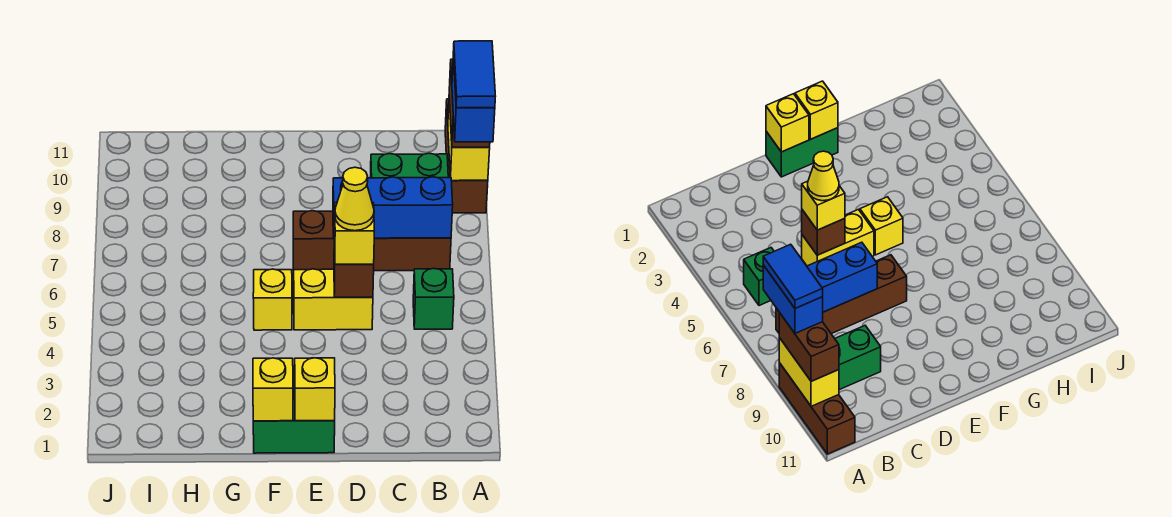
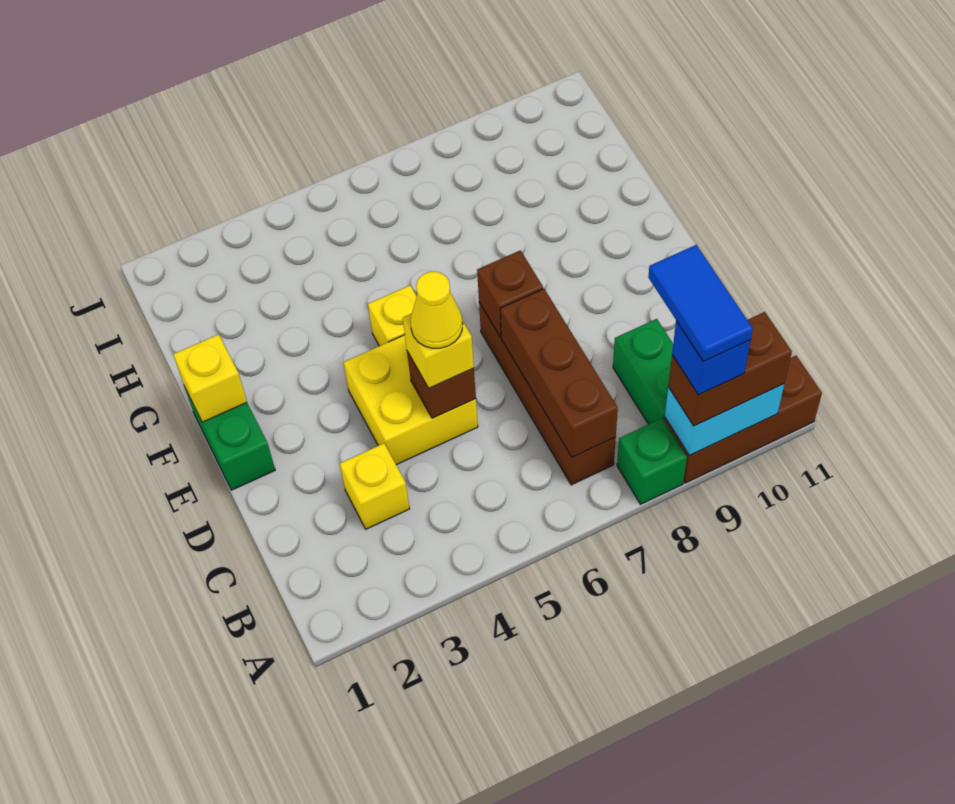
blue brick A8:A9 level 4 -> blue brick A9 level 4
blue tile A8:A9 level 5 -> blue tile A9:B9 level 5
yellow brick A9:A10 level 2 -> cyan brick A9:A10 level 2
green brick B5 level 1 -> green brick A8 level 1
blue brick B7:D7 level 2 -> brown brick B7:D7 level 2
yellow brick D5:E5 level 1 -> yellow brick D4:E5 level 1
yellow brick E1 level 2 -> yellow brick C3 level 1
none -> brown brick E7 level 2

